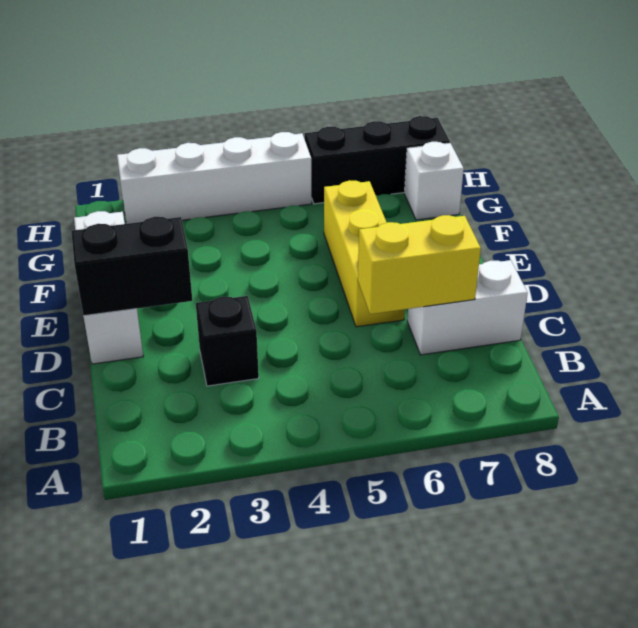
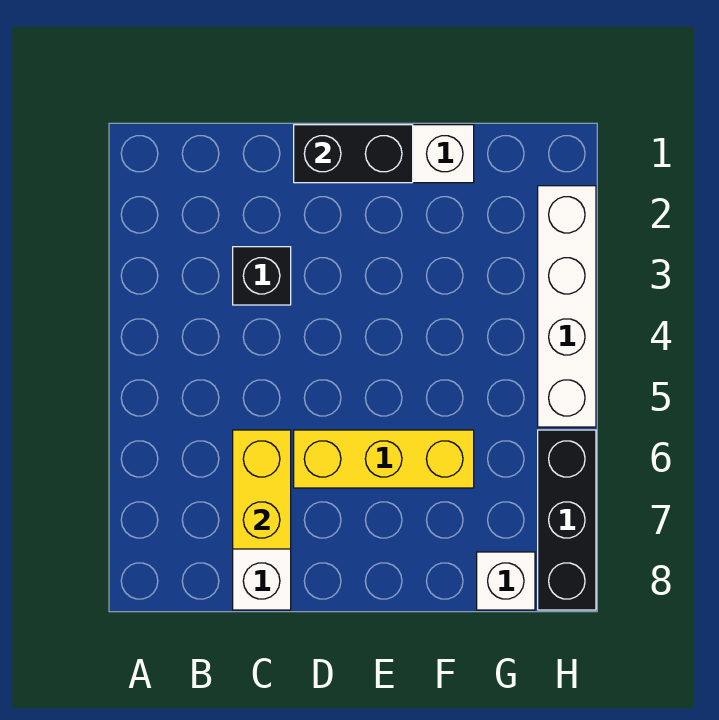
black brick D1:D2 level 2 -> black brick D1:E1 level 2

